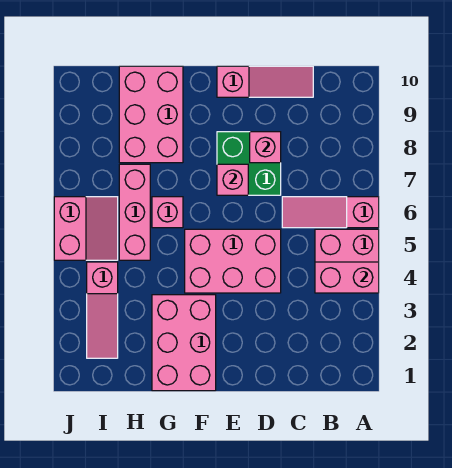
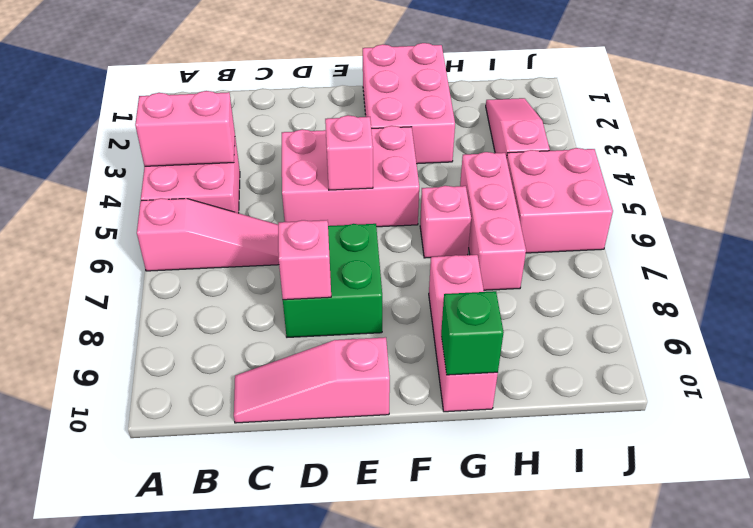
pink brick E7 level 2 -> pink brick E5 level 2
pink brick G8:H10 level 1 -> pink brick G8:G10 level 1
none -> green brick G10 level 2
pink slope I5:J6 level 1 top J -> pink brick I5:J6 level 1

